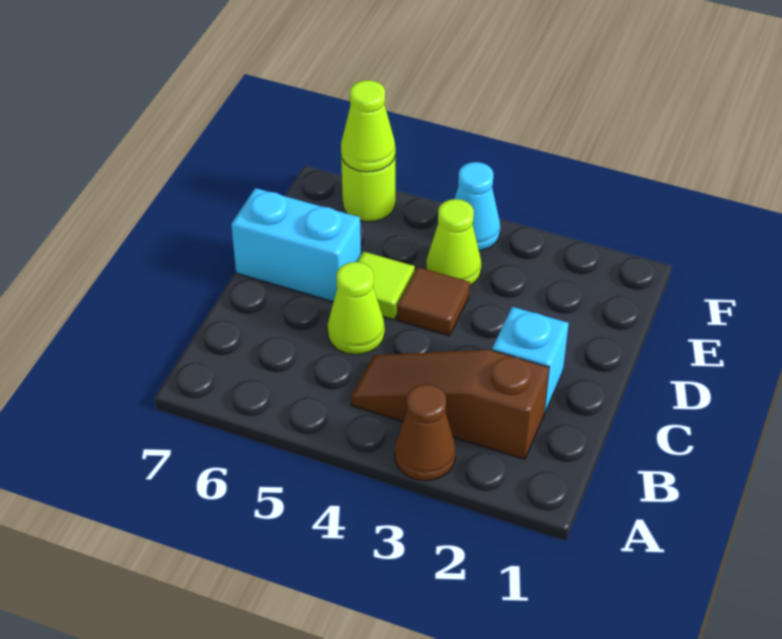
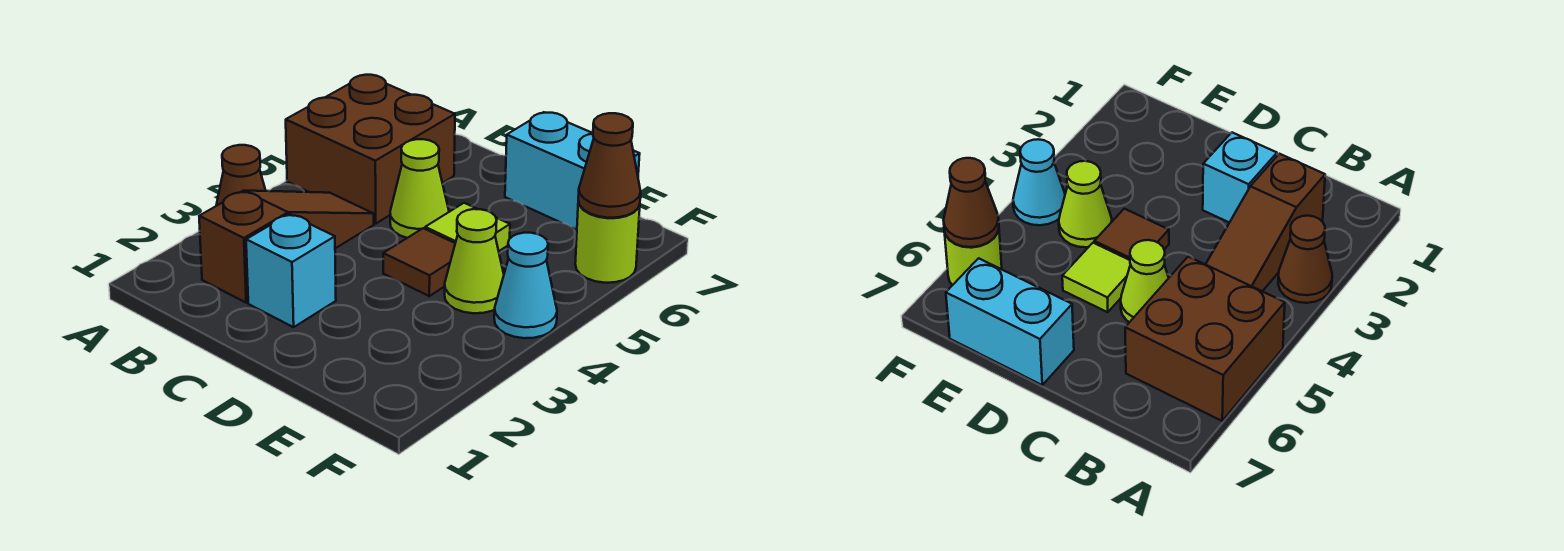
none -> brown brick A5:B6 level 1
cyan brick D6:D7 level 1 -> cyan brick D7:E7 level 1
lime cone F6 level 2 -> brown cone F6 level 2

